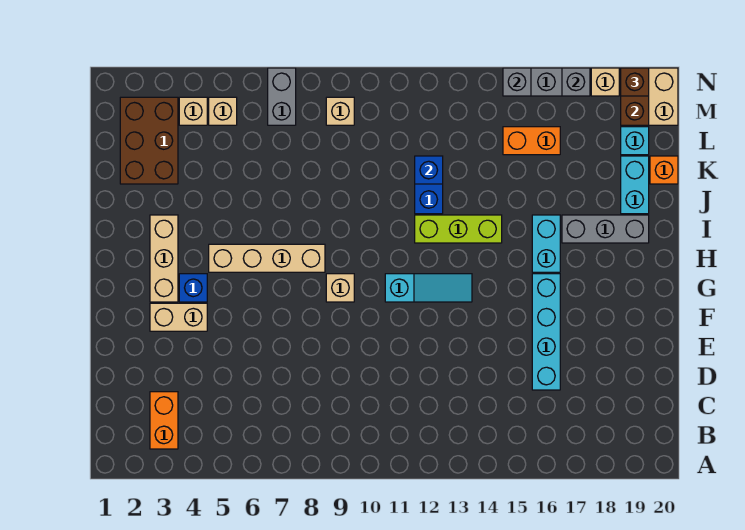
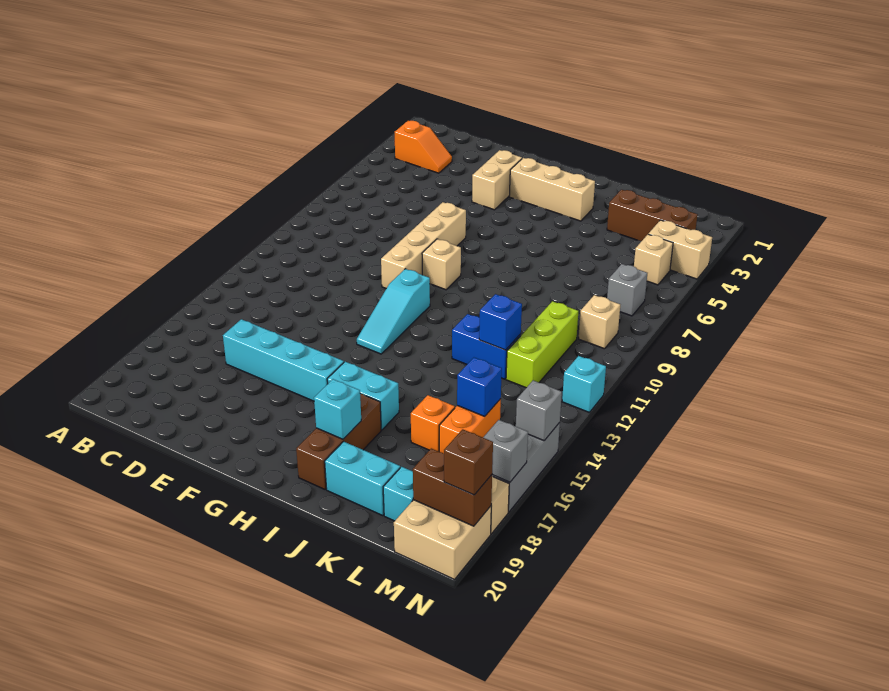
orange brick B3:C3 level 1 -> orange slope B3:C3 level 1 top B
blue brick G4 level 1 -> blue brick L15 level 2
tan brick H5:H8 level 1 -> tan brick F7:F10 level 1
lime brick I12:I14 level 1 -> lime brick L10:L12 level 1
grey brick I17:I19 level 1 -> brown brick I17:I19 level 1
none -> cyan brick I18 level 2
brown brick K2:M3 level 1 -> brown brick K3:M3 level 1
orange brick K20 level 1 -> orange brick K16 level 1
tan brick M4 level 1 -> tan brick M4:N4 level 1
grey brick M7:N7 level 1 -> grey brick M7 level 1
none -> cyan brick N12 level 1

